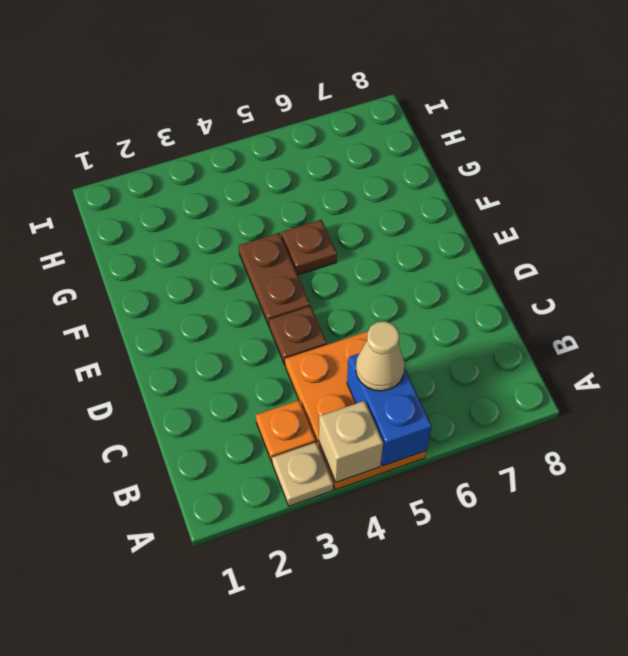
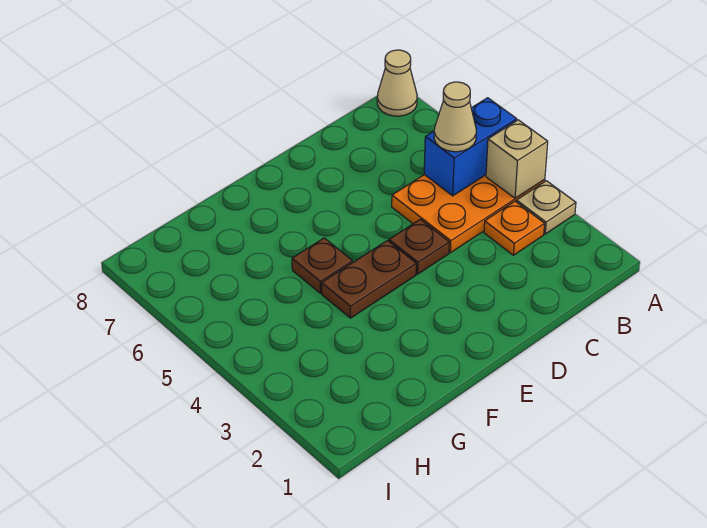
none -> tan cone A8 level 1

